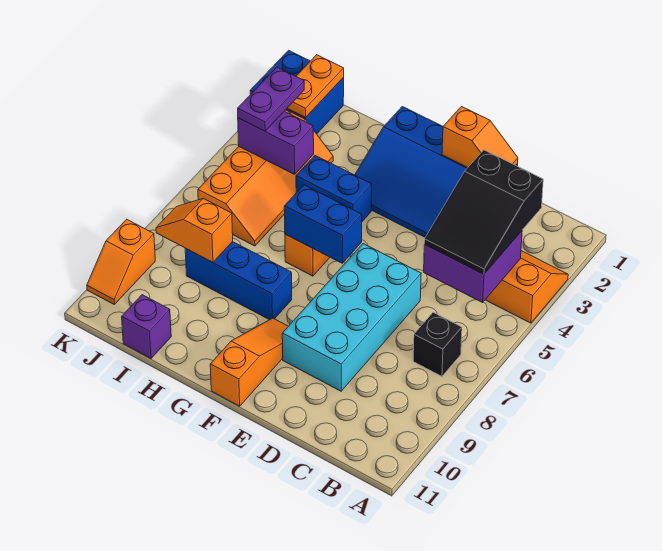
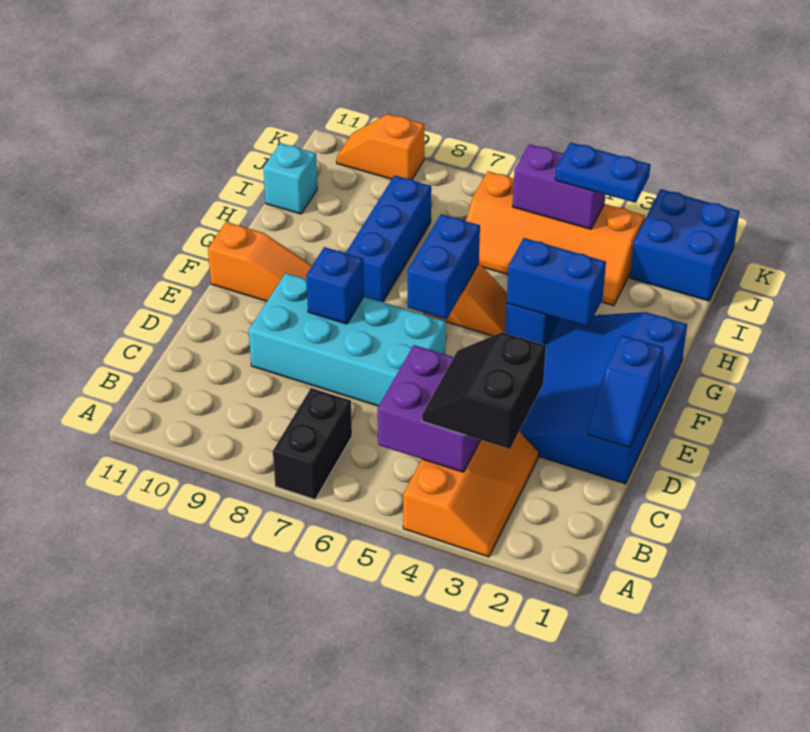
black slope B3:C5 level 3 top 3 -> black slope B3:C4 level 3 top 3
black brick B7 level 1 -> black brick A7:B7 level 1
orange slope D1:E1 level 2 top E -> blue slope D1:E1 level 2 top E
none -> blue brick E8 level 2
none -> blue brick G3:G4 level 2
purple brick I4:J4 level 2 -> purple brick J4:J5 level 2
orange slope I8:J8 level 2 top I -> none
purple brick I11 level 1 -> cyan brick I11 level 1
orange plate J1:J2 level 2 -> none
purple plate J3:J4 level 3 -> blue plate J3:J4 level 3

